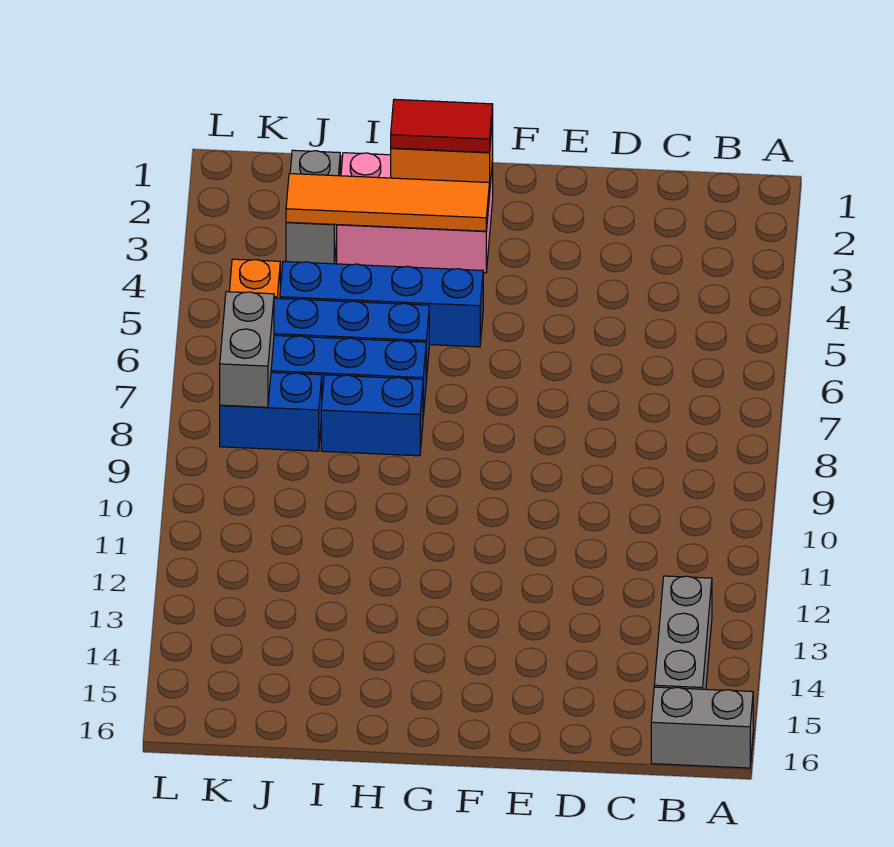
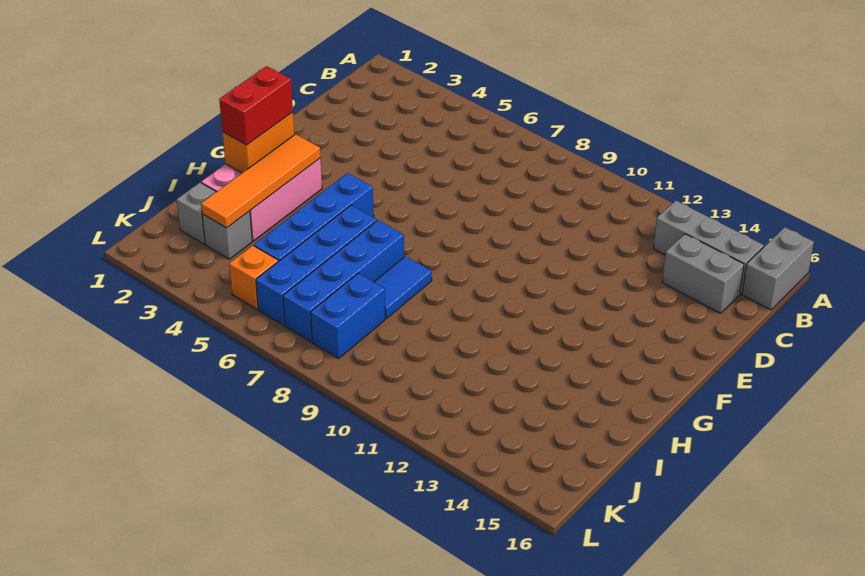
red tile G2:H2 level 3 -> red brick G2:H2 level 3
blue brick H8:I8 level 1 -> blue tile H8:I8 level 1
grey brick K7:K8 level 2 -> grey brick C14:C15 level 1

